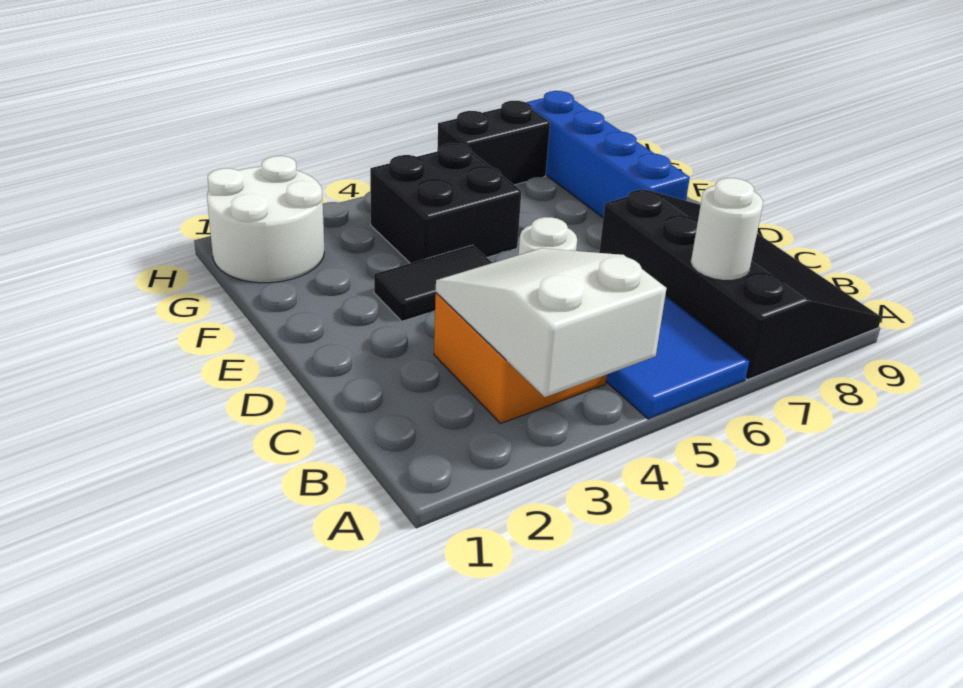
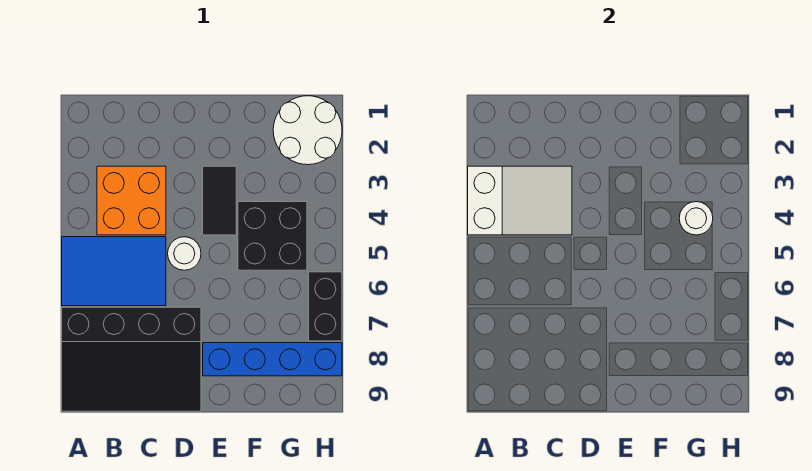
white round brick B7 level 2 -> white round brick G4 level 2

